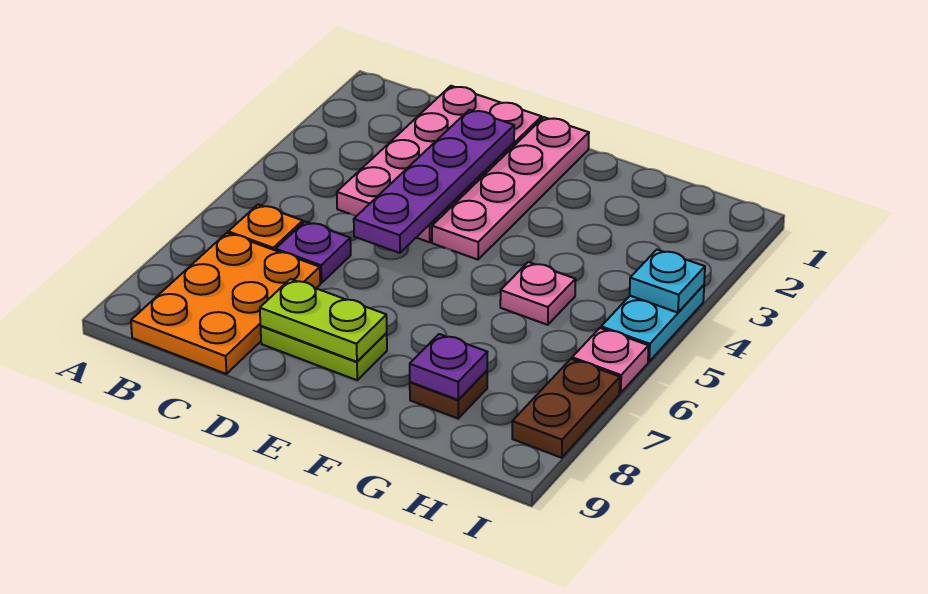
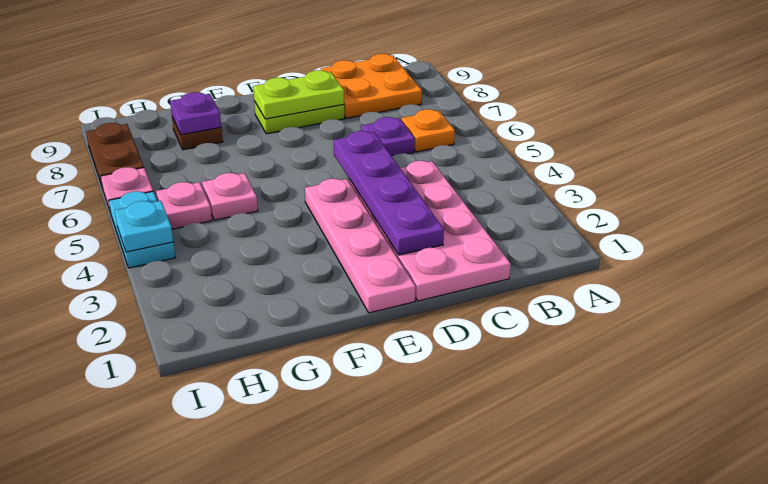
orange plate B7:C9 level 1 -> orange plate B8:C9 level 1
none -> pink plate H5 level 1

